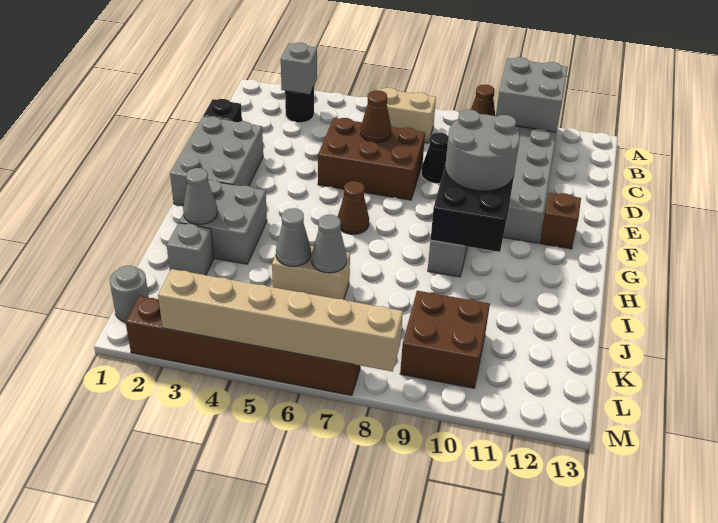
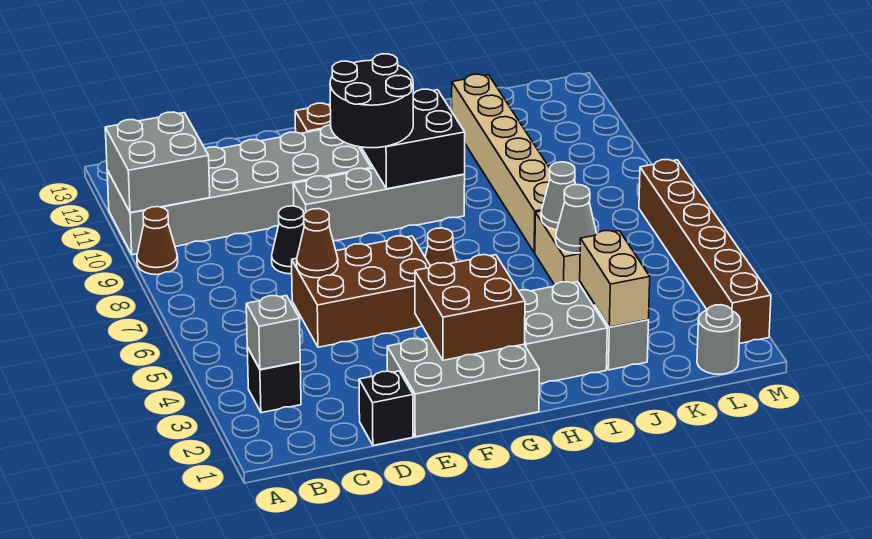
black round brick B3 level 1 -> black brick B3 level 1
tan brick B6:B7 level 1 -> tan brick J2:J3 level 2
brown brick D5:E7 level 1 -> brown brick D5:F6 level 1
grey round brick F9:G10 level 3 -> black round brick F9:G10 level 3
grey cone I2 level 2 -> none
brown brick K9:L10 level 1 -> brown brick F2:G3 level 2
tan brick M3:M8 level 2 -> tan brick J7:J12 level 1

